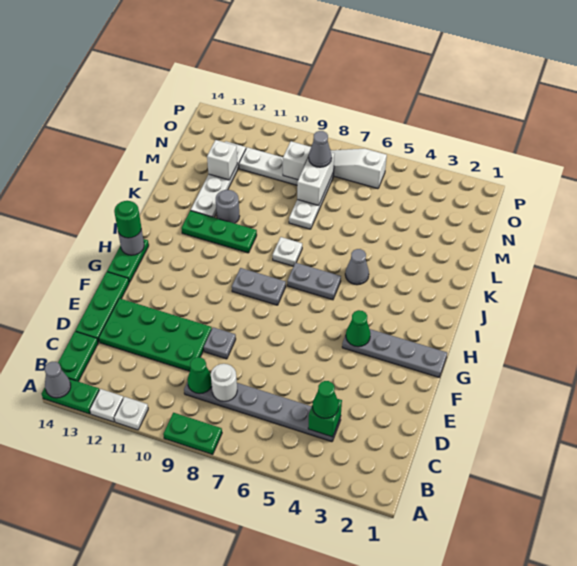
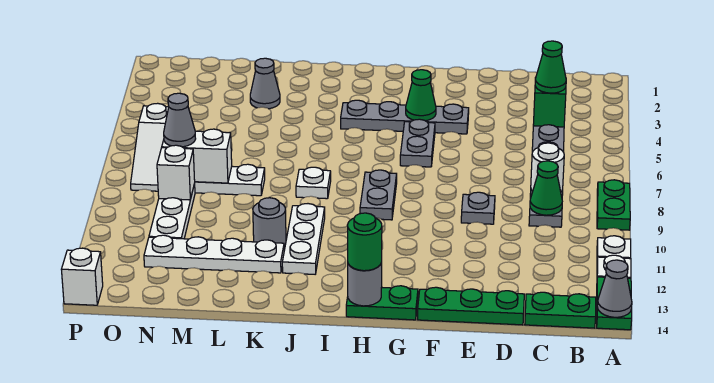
green plate D10:E13 level 1 -> none
grey plate G1:G4 level 1 -> grey plate F4:I4 level 1
grey plate I6:I7 level 1 -> grey plate G5:G6 level 1
grey cone J5 level 1 -> grey cone L3 level 1
green plate J10:J12 level 1 -> white plate J10:J12 level 1
white brick M12 level 2 -> white brick P14 level 1

